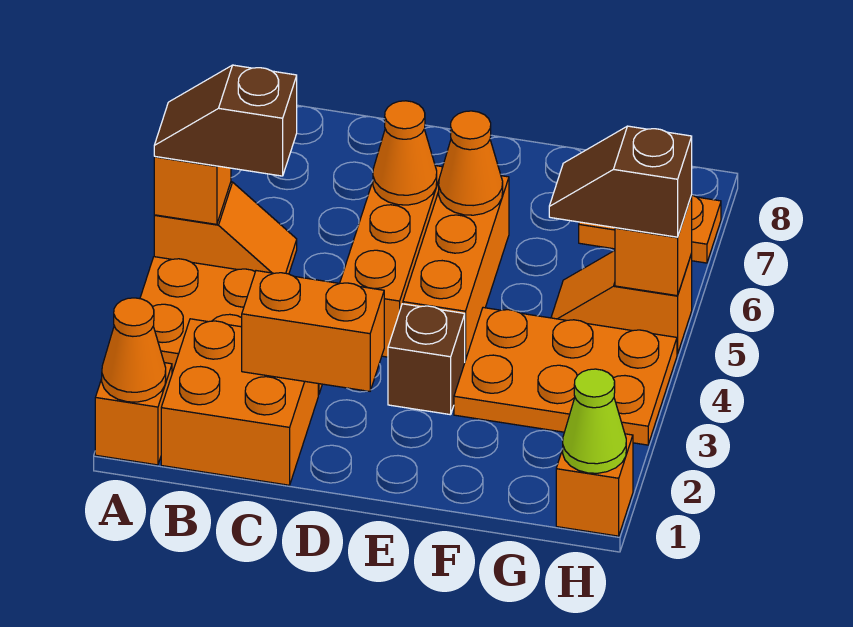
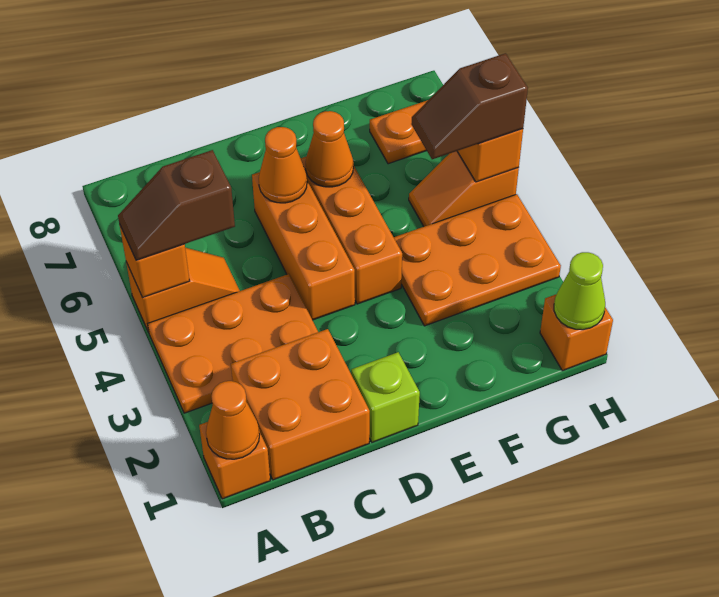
orange brick C2:D2 level 2 -> none
none -> lime brick D1 level 1
brown brick E3 level 1 -> none

